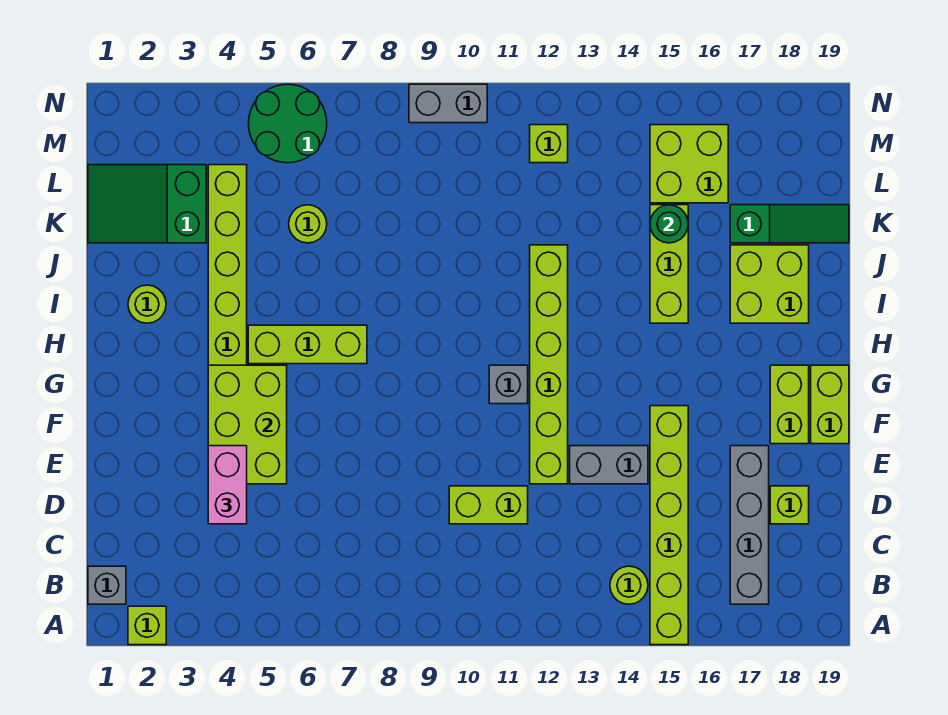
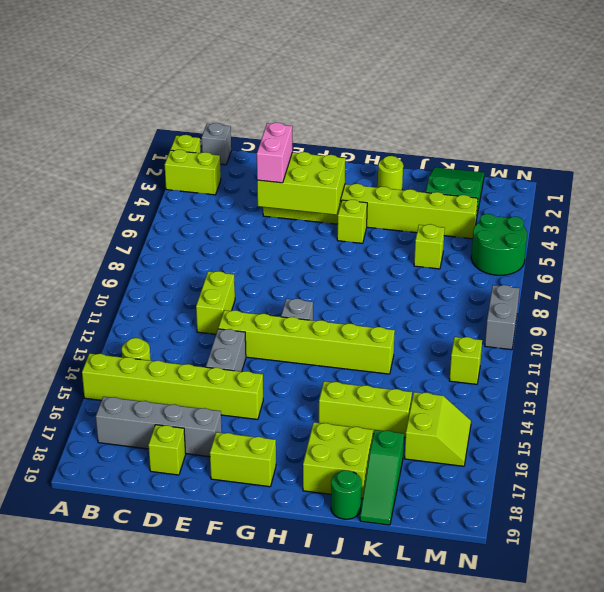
pink brick D4:E4 level 3 -> pink brick E4:E5 level 3
lime brick F19:G19 level 1 -> lime brick A3:B3 level 1
lime brick H5:H7 level 1 -> lime brick H5 level 1
lime round brick K6 level 1 -> lime brick K6 level 1
green round brick K15 level 2 -> green round brick J19 level 1
lime brick L15:M16 level 1 -> lime slope L15:M16 level 1 top L

